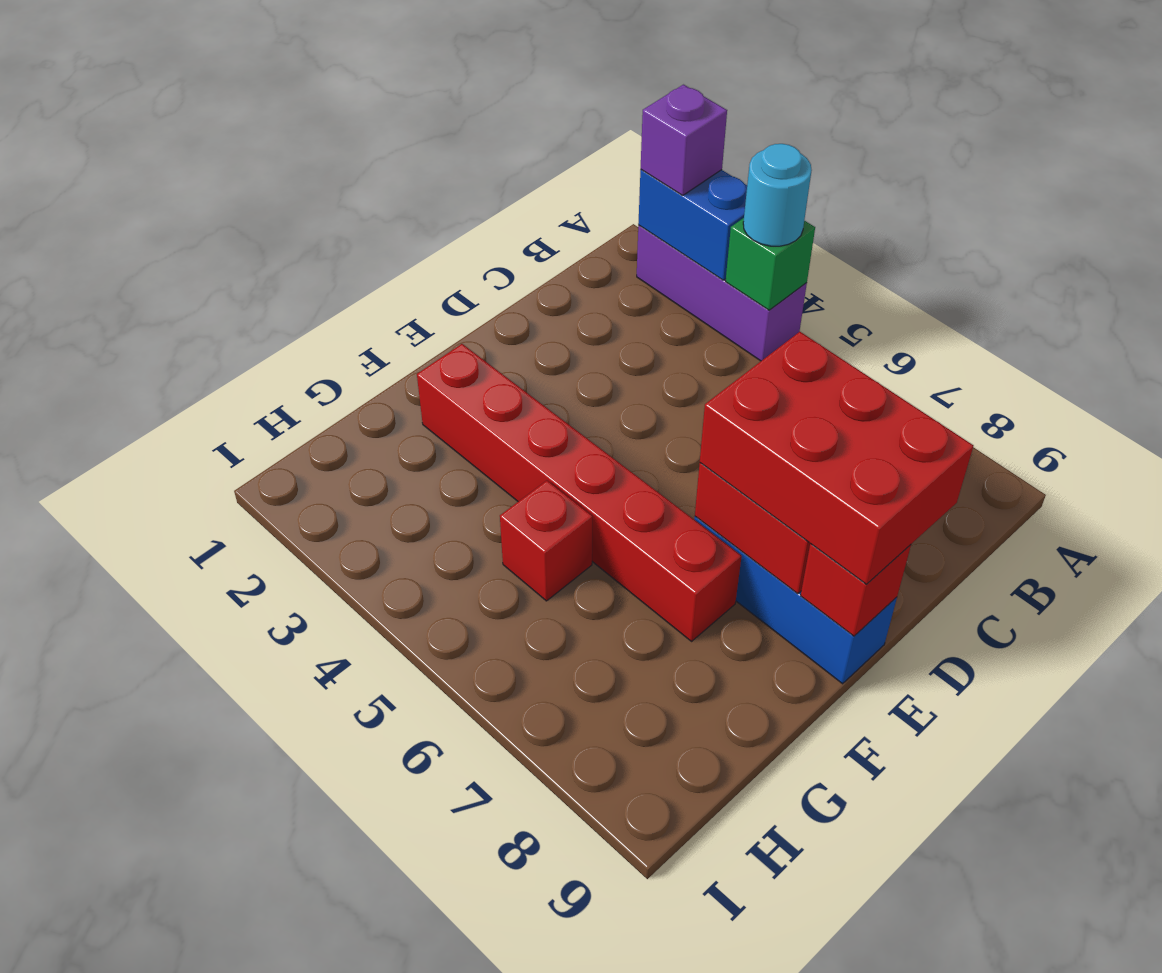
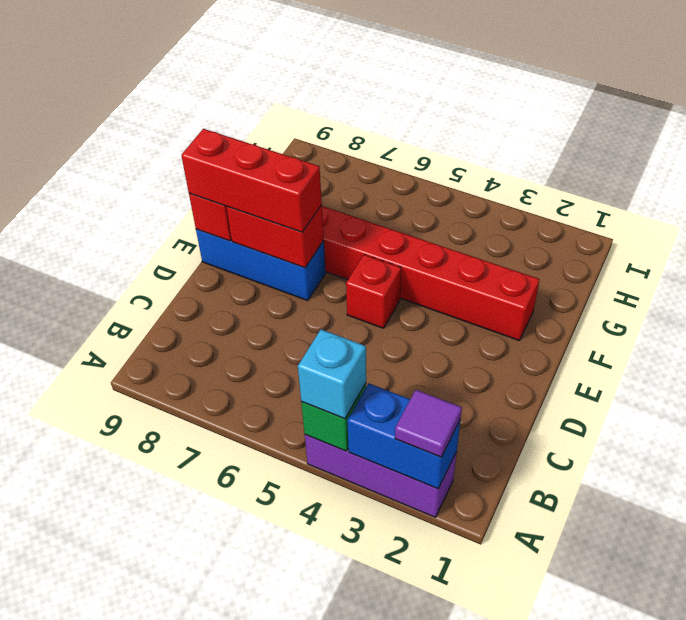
purple brick A2 level 3 -> purple tile A2 level 3
cyan round brick A4 level 3 -> cyan brick A4 level 3
red brick D7:E9 level 3 -> red brick E7:E9 level 3
red brick G5 level 1 -> red brick E5 level 1

